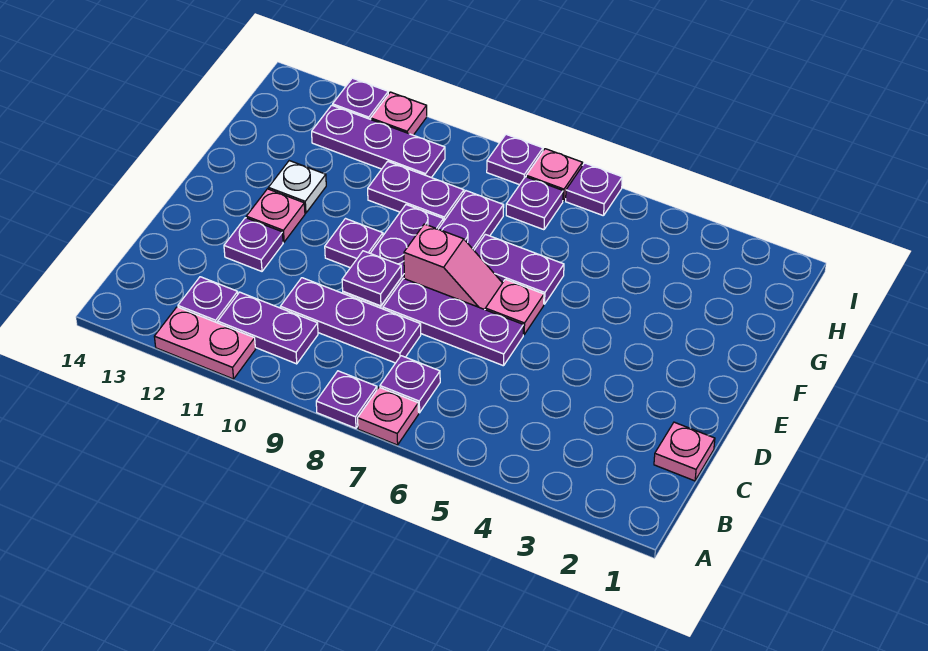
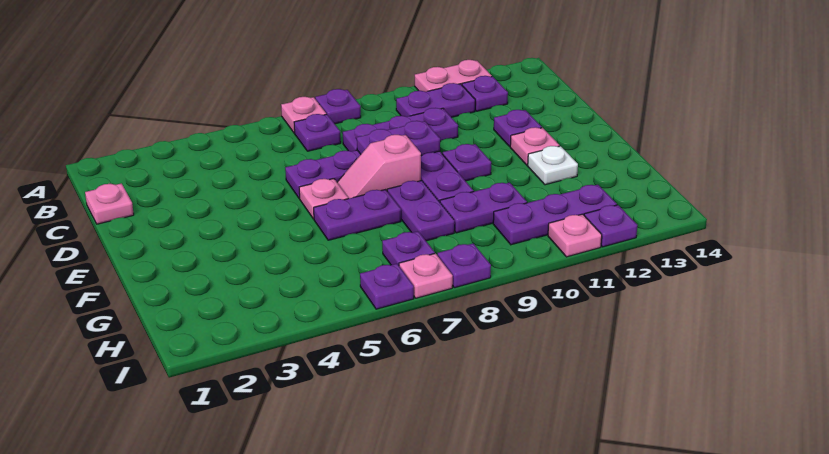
purple plate D9 level 2 -> purple plate D8:D9 level 2

